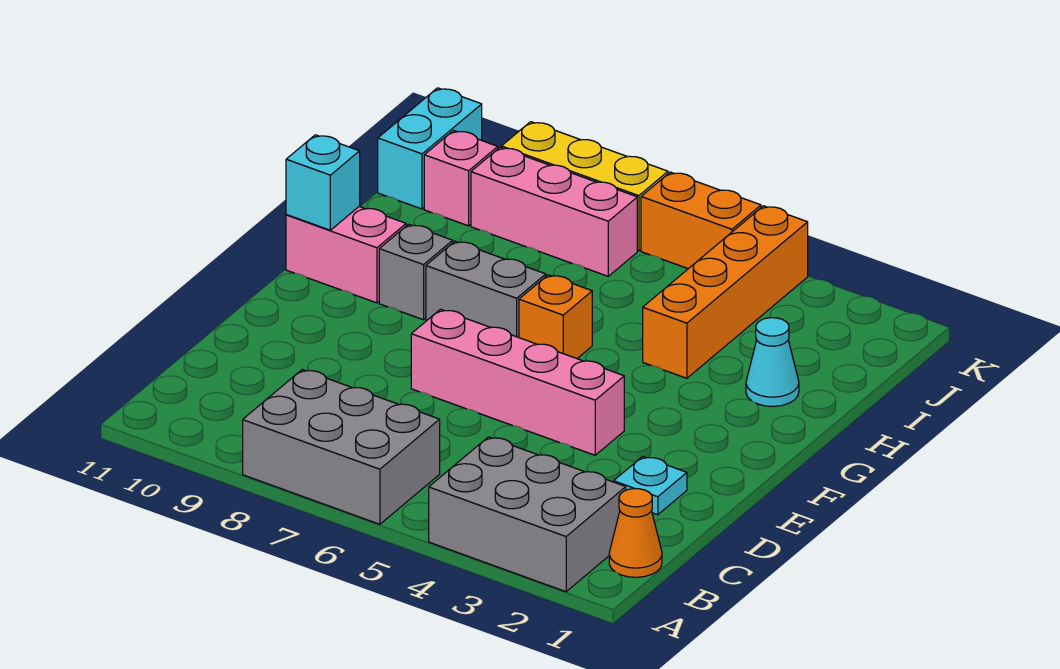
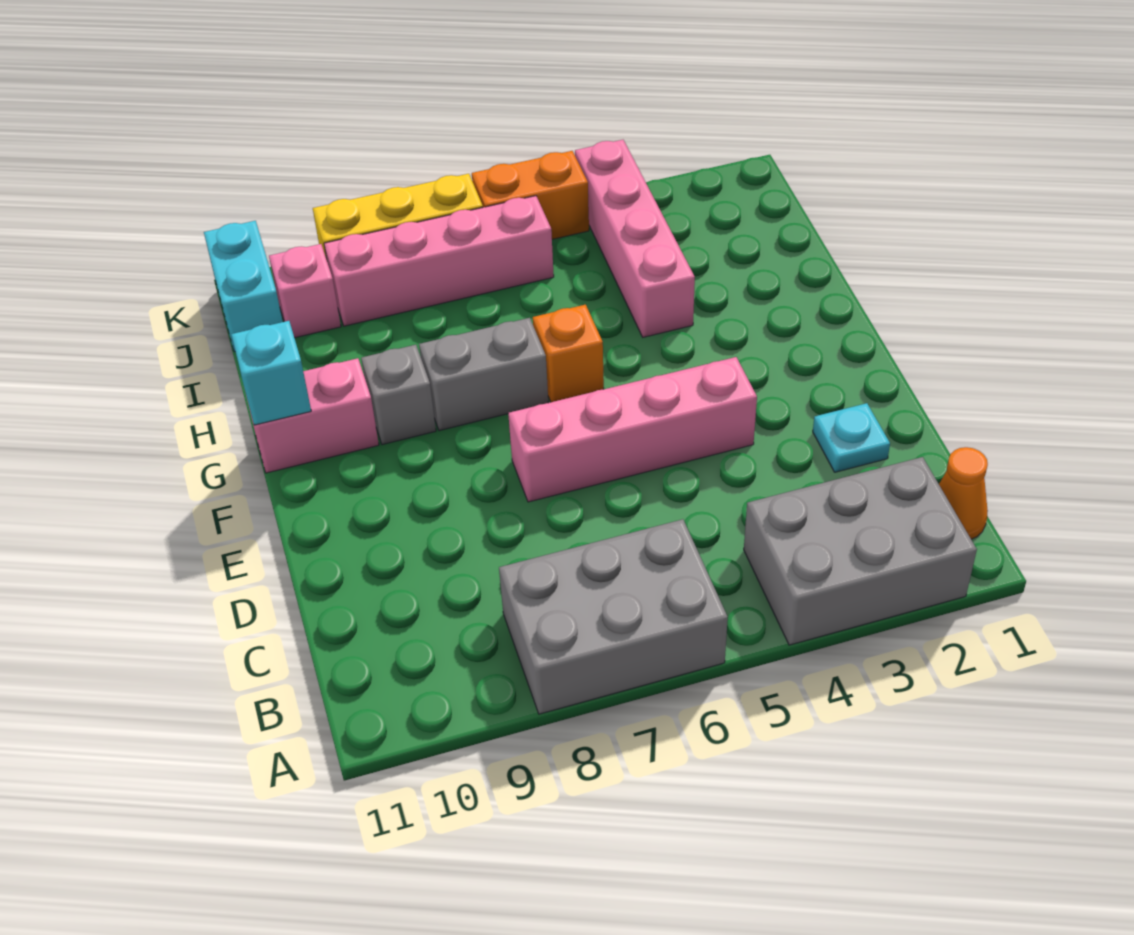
cyan cone H2 level 1 -> none
orange brick H4:K4 level 1 -> pink brick H4:K4 level 1
pink brick J7:J9 level 1 -> pink brick J6:J9 level 1

